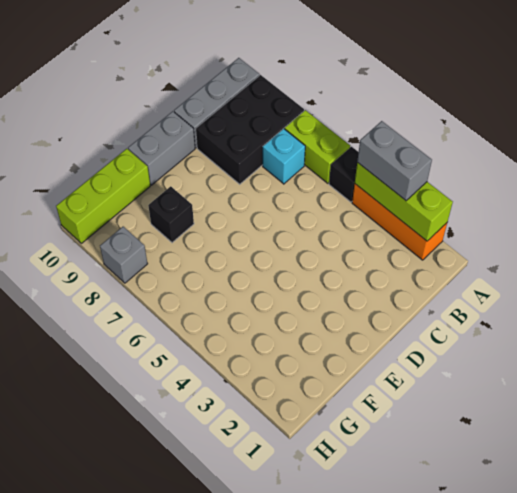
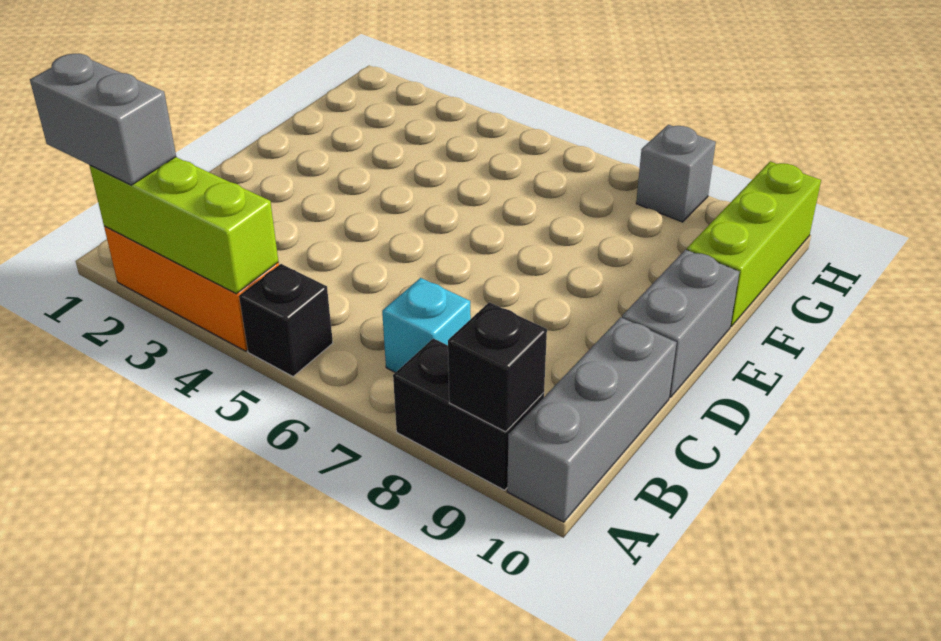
grey brick A3:A4 level 3 -> grey brick A1:A2 level 3
lime brick A6:A7 level 1 -> none
black brick A8:C9 level 1 -> black brick A8:A9 level 1
black brick F8 level 1 -> black brick A9 level 2

